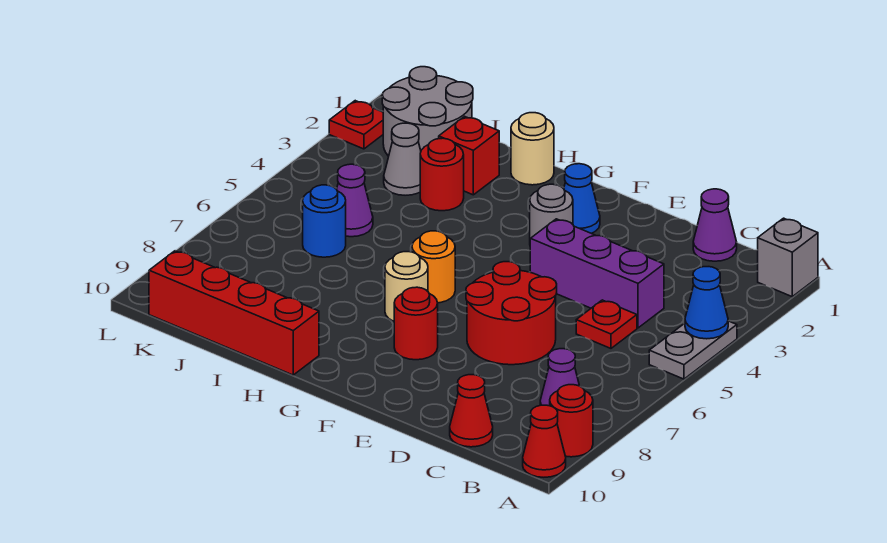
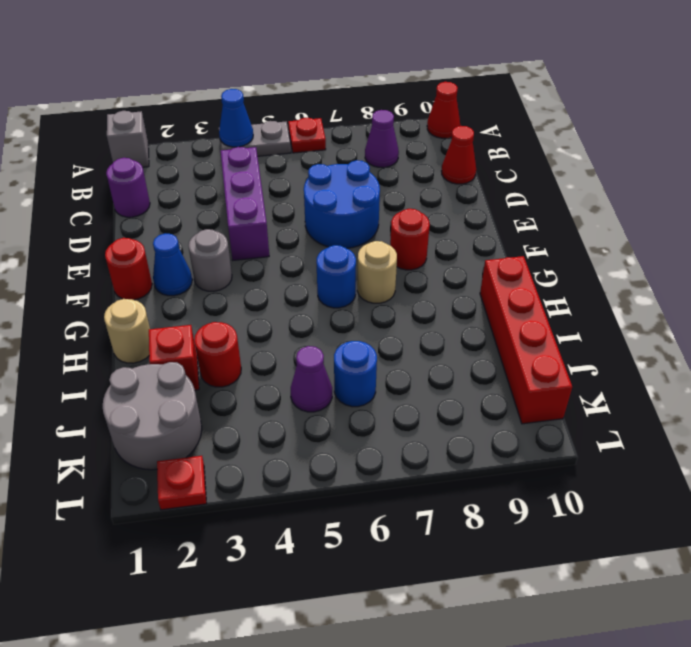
red round brick A9 level 1 -> red round brick F1 level 1
purple cone C1 level 1 -> purple round brick C1 level 1
red plate C5 level 1 -> red plate A6 level 1
red round brick D6:E7 level 1 -> blue round brick D6:E7 level 1
orange round brick G6 level 1 -> blue round brick G6 level 1
grey cone J3 level 1 -> none

